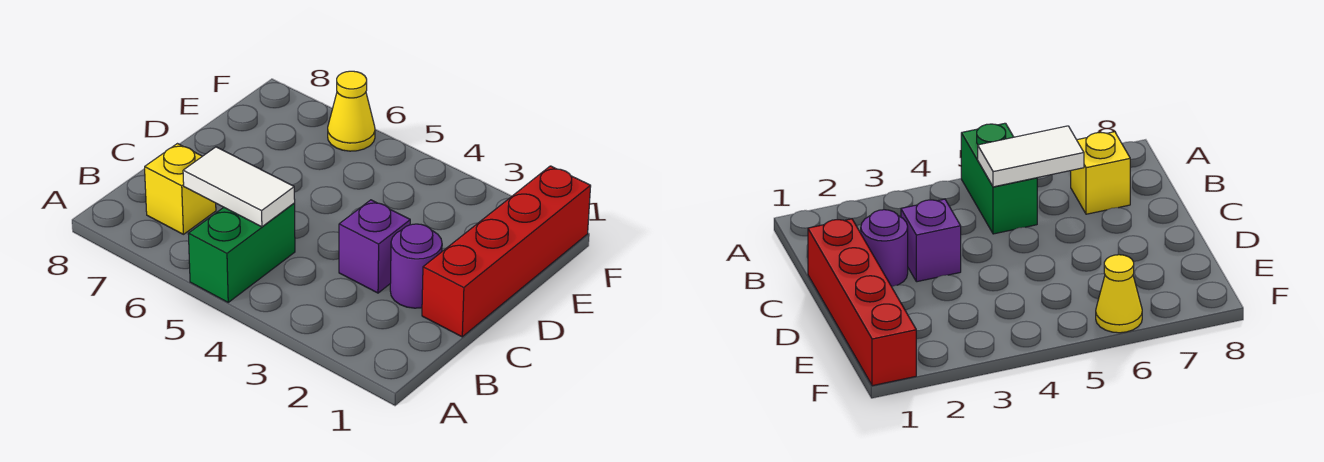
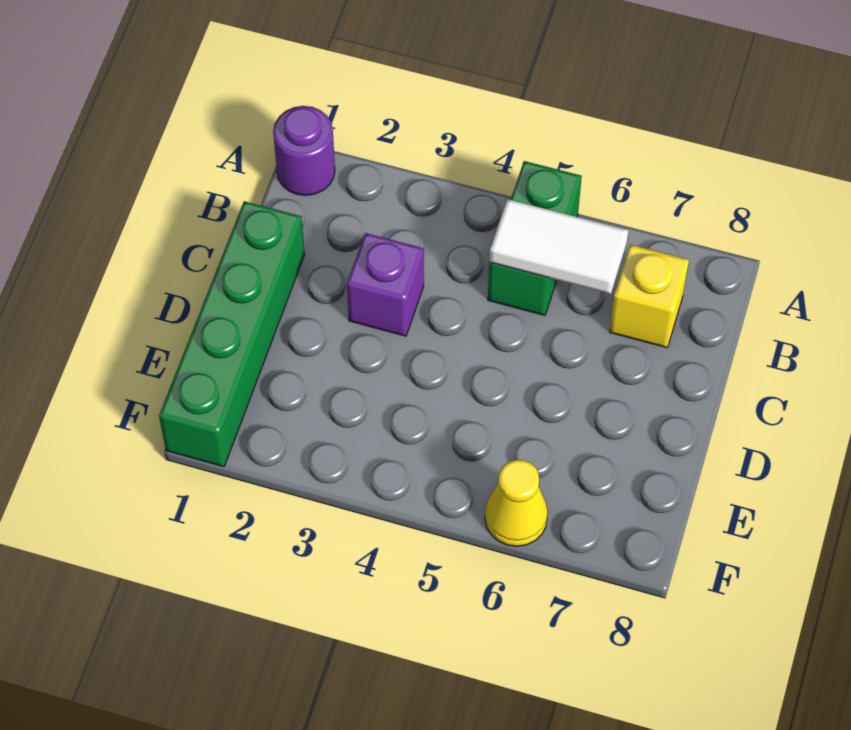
red brick C1:F1 level 1 -> green brick C1:F1 level 1
purple round brick C2 level 1 -> purple round brick A1 level 1

